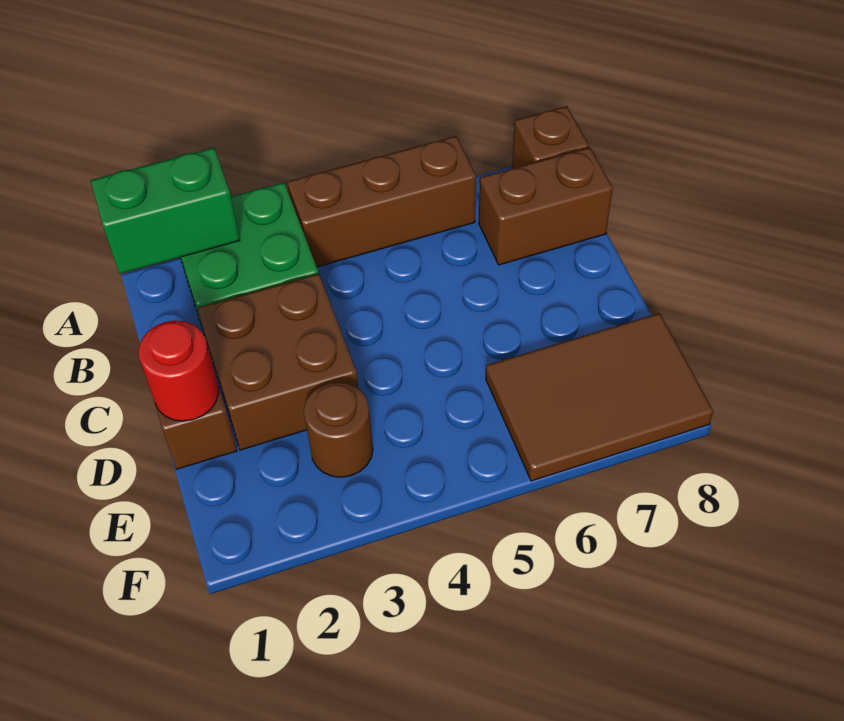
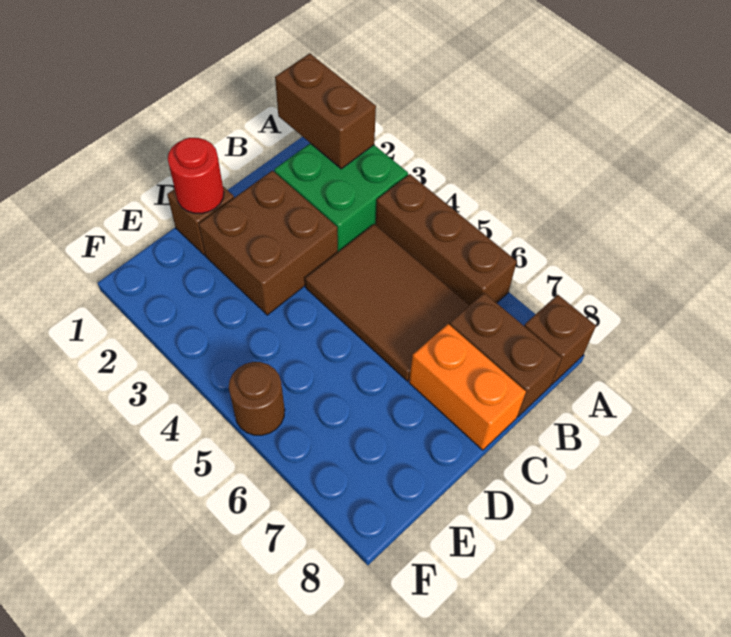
green brick A1:A2 level 2 -> brown brick A1:A2 level 2
none -> orange brick C7:C8 level 1
brown round brick E3 level 1 -> brown round brick F5 level 1
brown tile E6:F8 level 1 -> brown tile B4:C6 level 1

